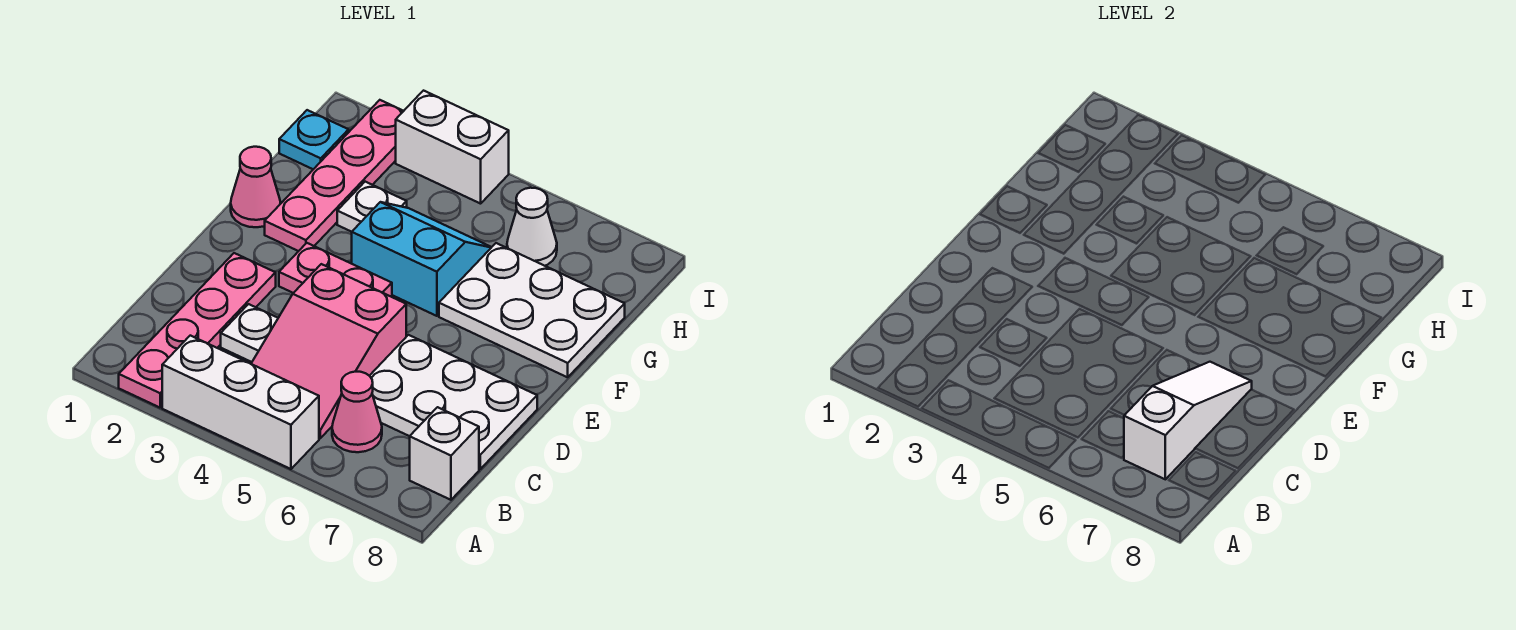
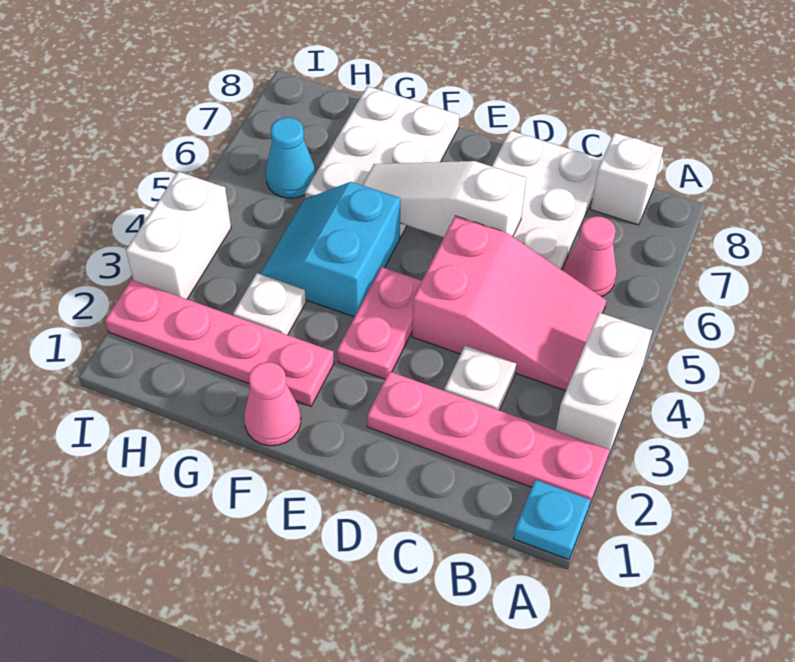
white brick A3:A5 level 1 -> white brick A3:A4 level 1
white slope B7:D7 level 2 top B -> white slope D6:F6 level 2 top D
cyan plate H1 level 1 -> cyan plate A1 level 1
white cone H6 level 1 -> cyan cone H6 level 1

